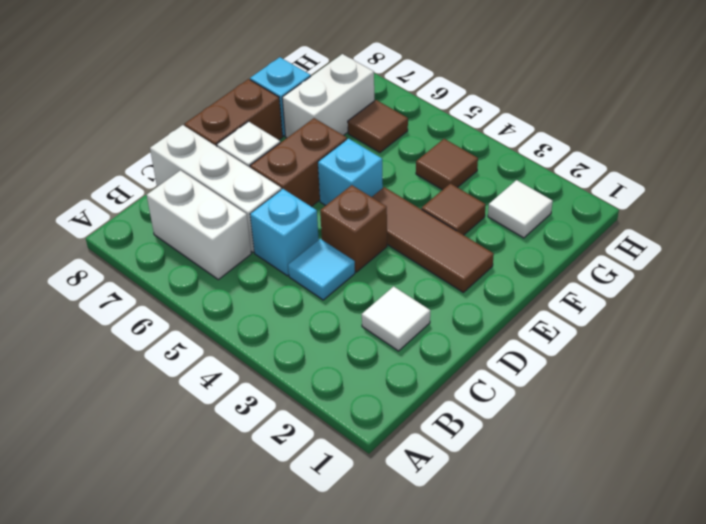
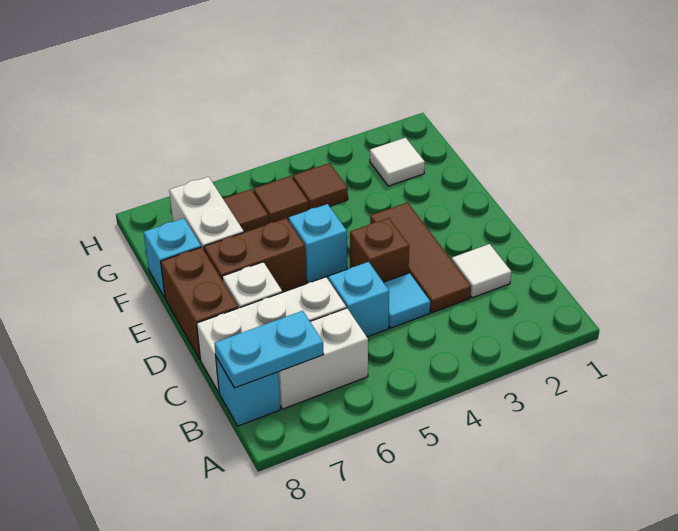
none -> cyan plate B7:B8 level 2
none -> cyan brick B8 level 1
brown brick D6:E6 level 1 -> brown brick E6:E7 level 1
brown tile E2:E4 level 1 -> brown tile C3:E3 level 1
brown tile F3 level 1 -> brown tile G5 level 1

